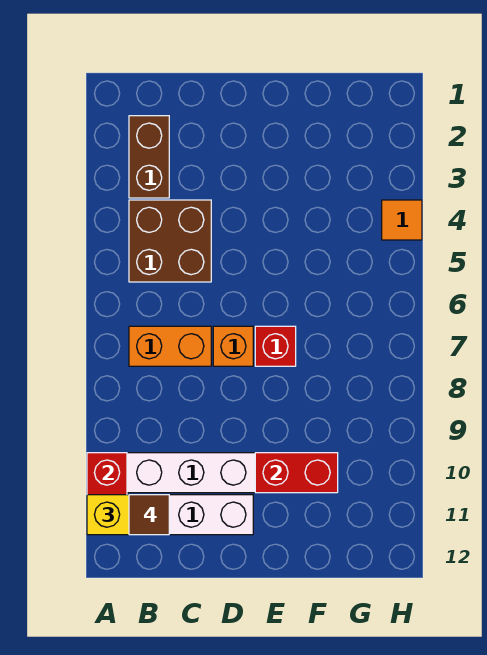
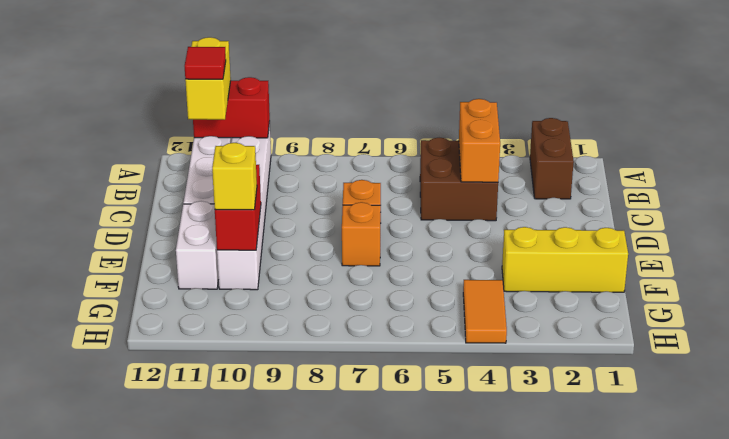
brown brick B2:B3 level 1 -> brown brick A2:B2 level 1
orange brick B7:C7 level 1 -> orange brick B4:C4 level 2
brown tile B11 level 4 -> red tile B11 level 4
red brick E7 level 1 -> orange brick E7 level 1
none -> white brick E11:F11 level 1
none -> yellow brick F1:F3 level 1
none -> yellow brick F10 level 3
orange tile H4 level 1 -> orange tile G4:H4 level 1

